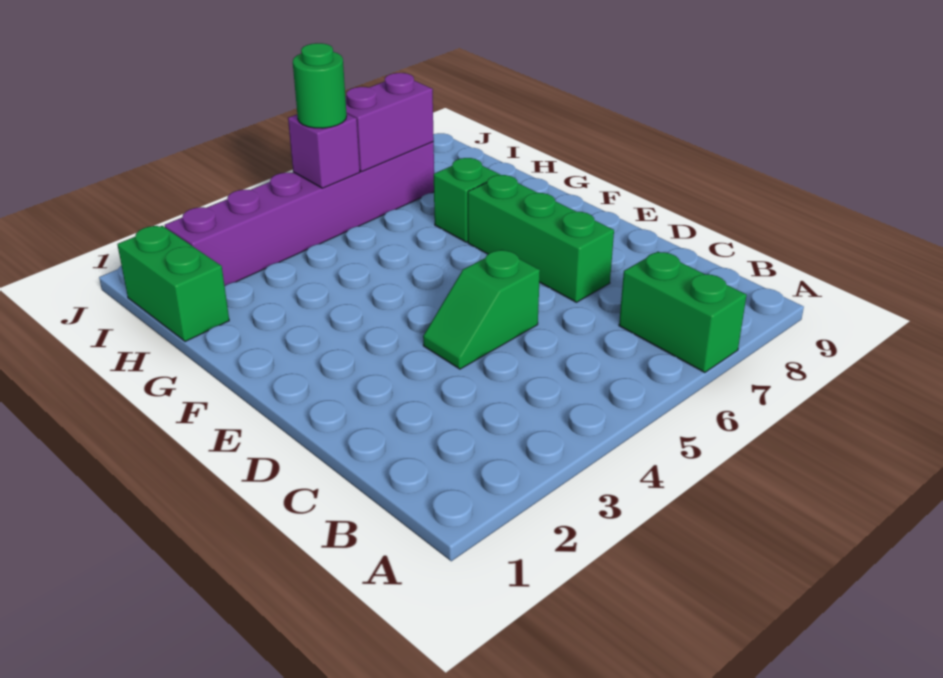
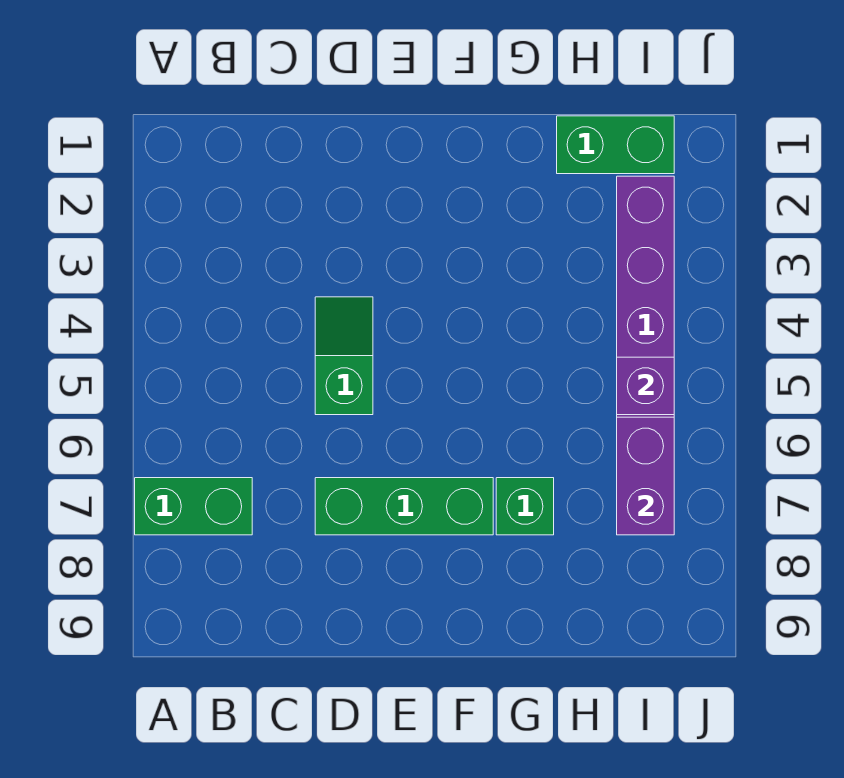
green round brick I5 level 3 -> none

